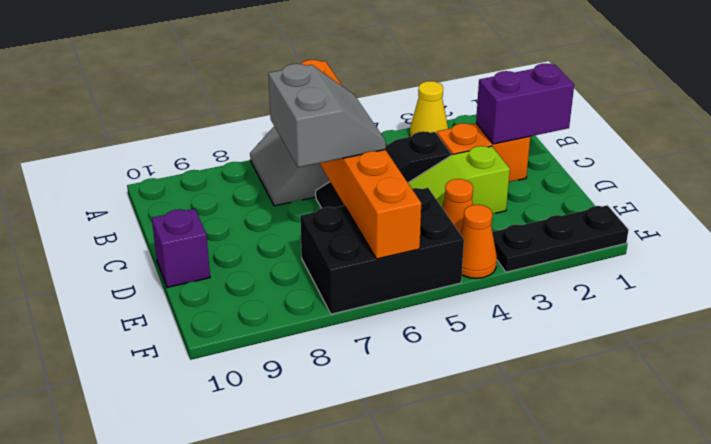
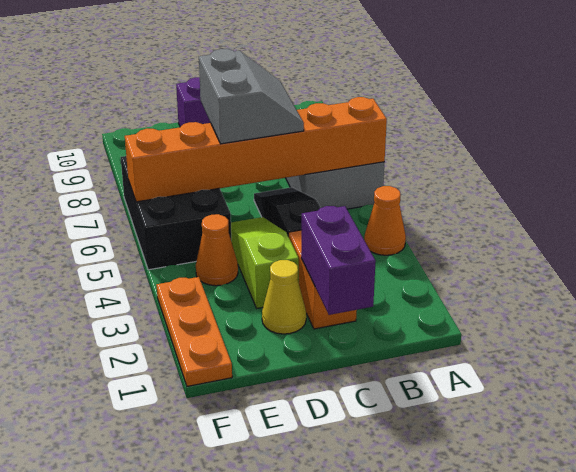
yellow cone A3 level 1 -> yellow cone D2 level 1
grey slope C6:D7 level 3 top 7 -> grey slope C6:D7 level 3 top D
black plate F1:F3 level 1 -> orange plate F1:F3 level 1
orange cone F4 level 1 -> orange cone A4 level 1

